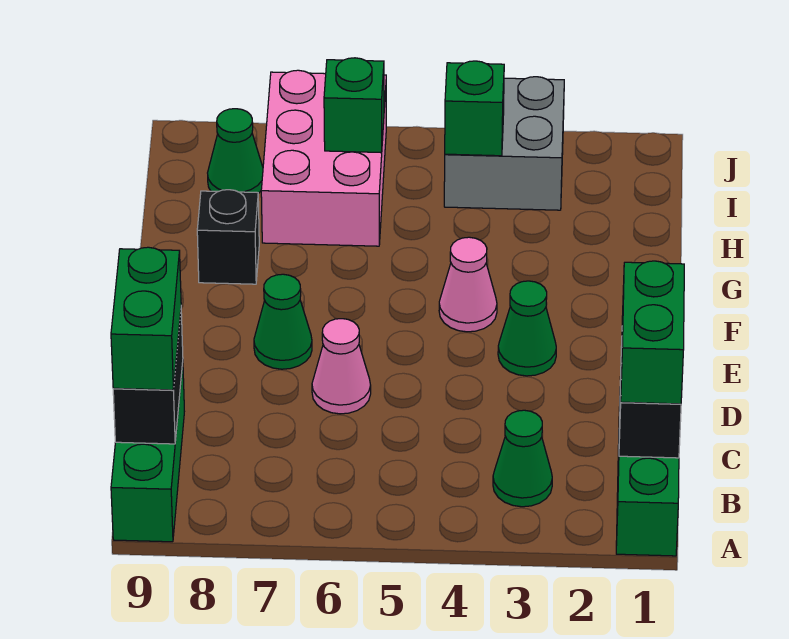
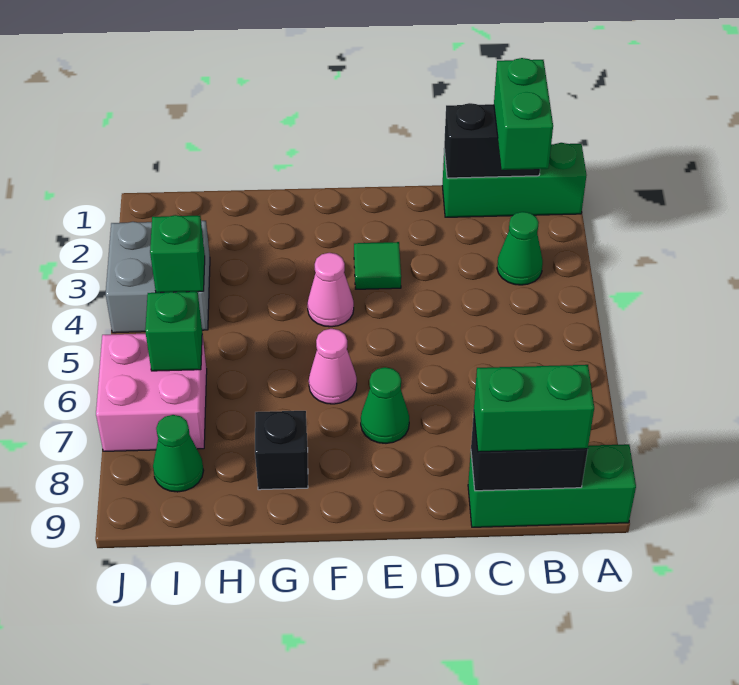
green brick B1:C1 level 3 -> green brick B1:B2 level 3
pink cone D6 level 1 -> pink cone F6 level 1
green cone E3 level 1 -> green tile E3 level 1
pink brick H6:J7 level 1 -> pink brick I6:J7 level 1

